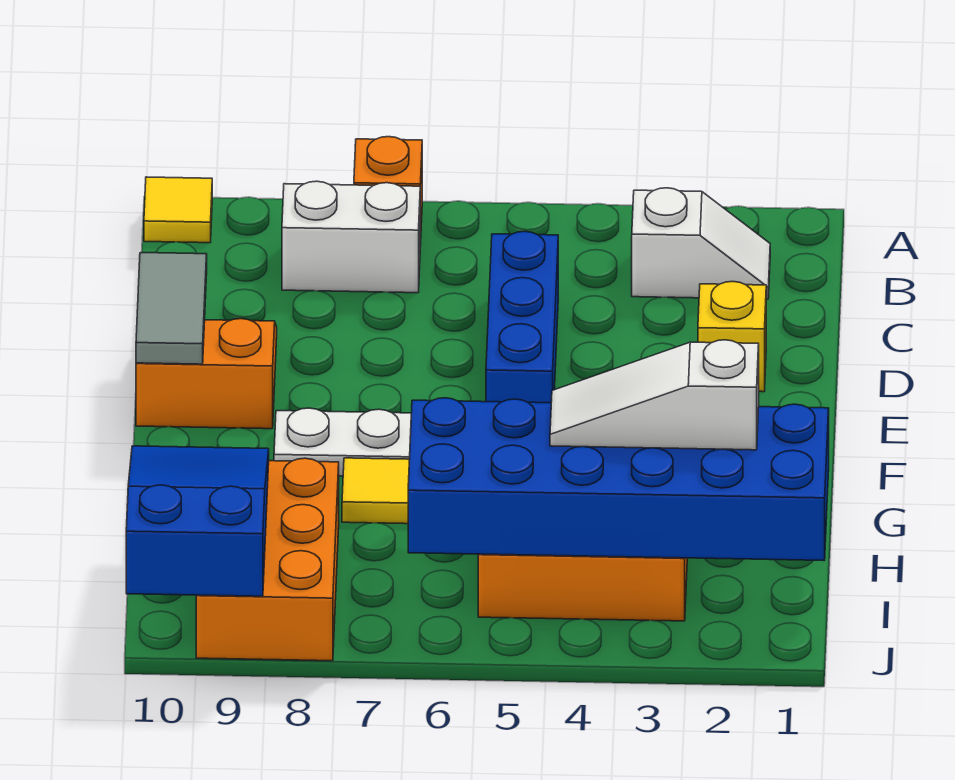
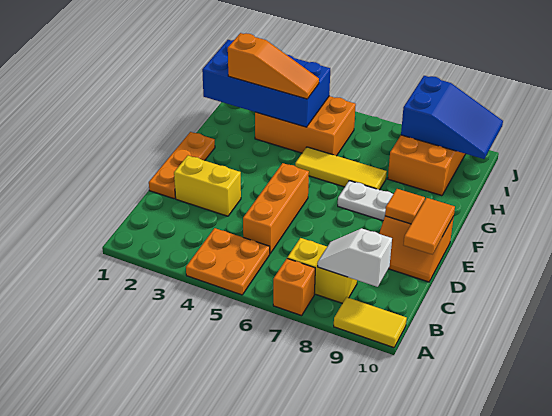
none -> orange plate A4:B5 level 1
yellow tile A10 level 1 -> yellow tile A9:A10 level 1
white slope B2:B3 level 1 top 3 -> white slope B8:B9 level 2 top 9
white brick B7:B8 level 1 -> yellow brick B7:B8 level 1
blue brick C5:E5 level 1 -> orange brick C5:E5 level 1
none -> orange plate D1:F1 level 1
yellow brick D2 level 1 -> yellow brick D2:D3 level 1
grey tile D10:E10 level 2 -> orange tile D10:E10 level 2
none -> orange tile E9 level 2
blue brick H1:I6 level 2 -> blue brick H1:I4 level 2
white slope H2:H4 level 3 top 2 -> orange slope H2:H4 level 3 top 2
blue slope H9:J10 level 2 top J -> blue slope I8:J10 level 2 top 8

